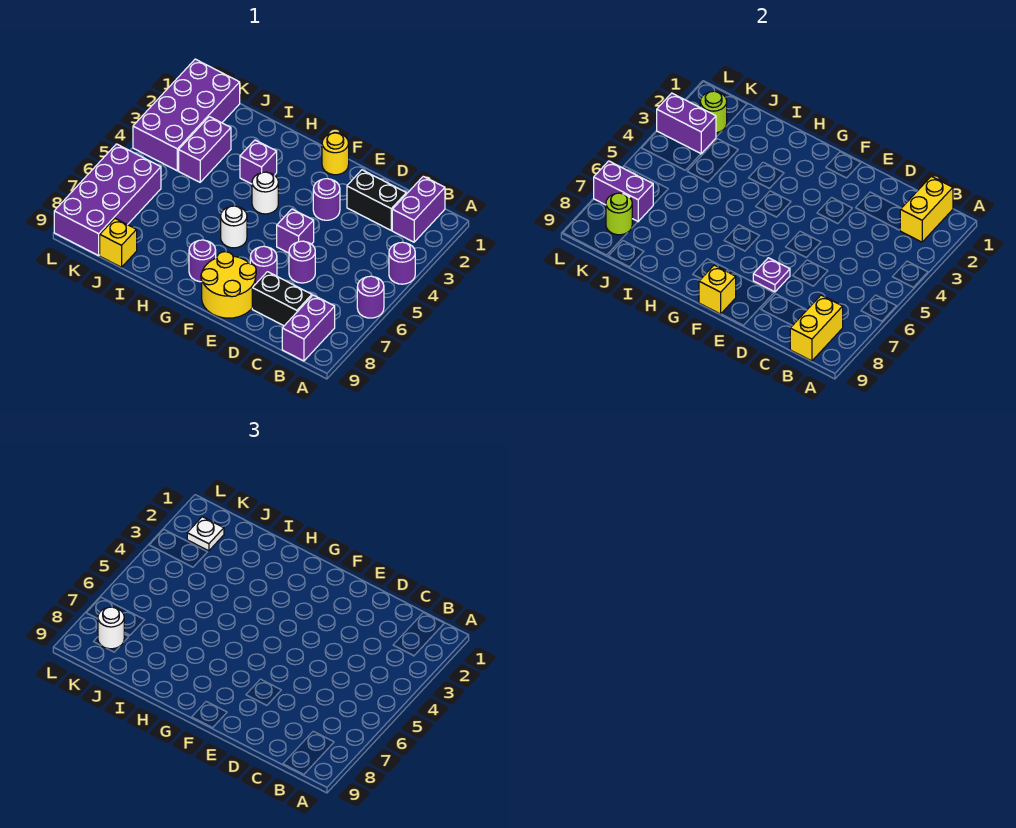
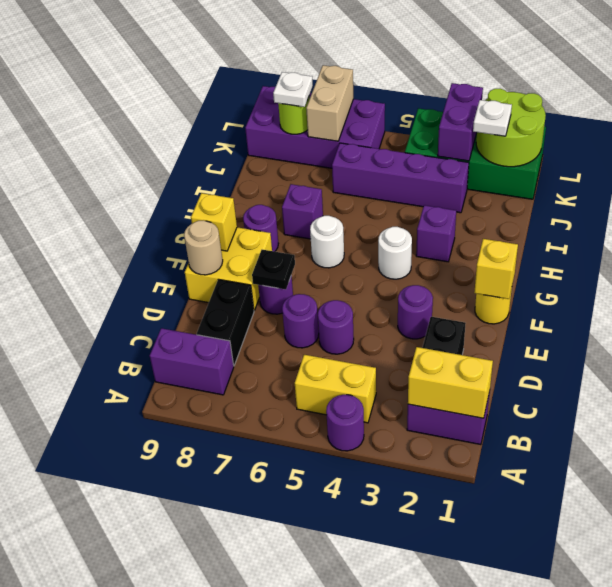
purple round brick A6 level 1 -> purple round brick D5 level 1
yellow brick B8:B9 level 2 -> yellow brick B4:B5 level 1
purple brick E5 level 1 -> purple brick H7 level 1
purple plate E7 level 2 -> black plate E7 level 2
yellow round brick E8:F9 level 1 -> yellow brick E8:F9 level 1
none -> tan round brick E9 level 2
purple brick J3:J4 level 1 -> purple brick J3:J6 level 1
yellow brick J9 level 1 -> yellow brick F1 level 2
purple brick K1:L4 level 1 -> green brick K1:L4 level 1
lime round brick K2 level 2 -> lime round brick K1:L2 level 2
purple brick K7:L7 level 2 -> tan brick K7:L7 level 2
white round brick K8 level 3 -> white plate K8 level 3

